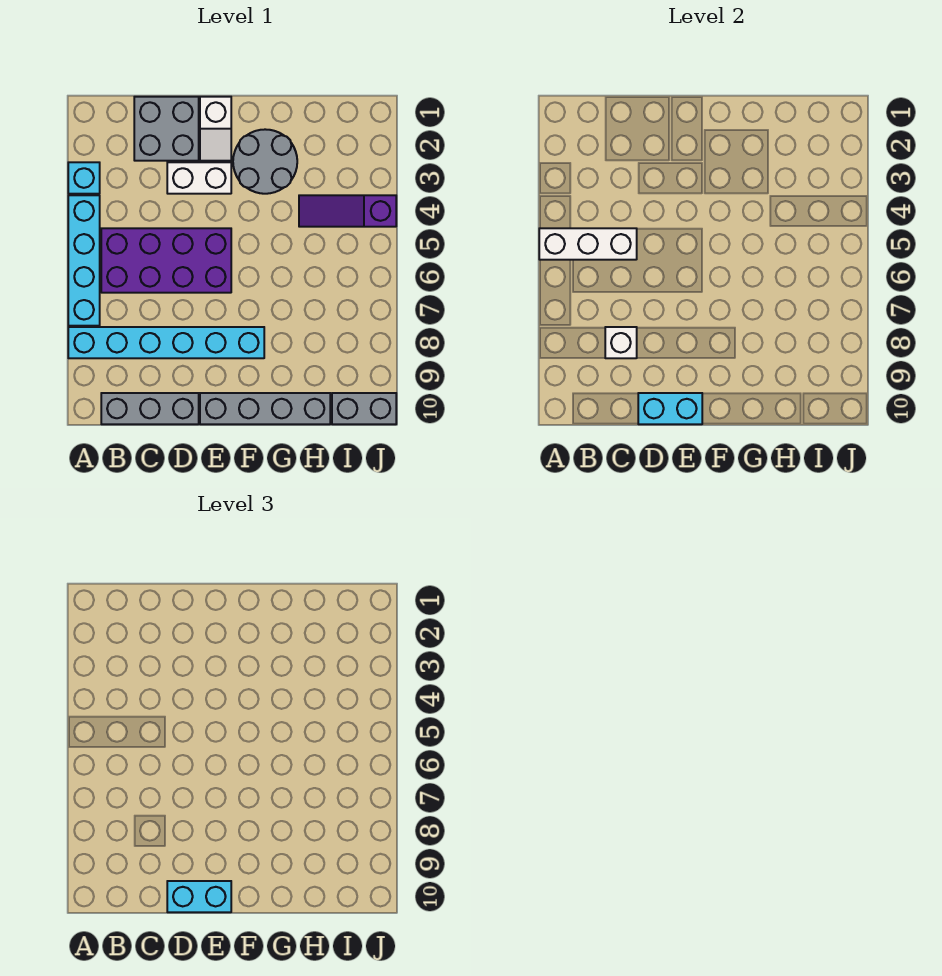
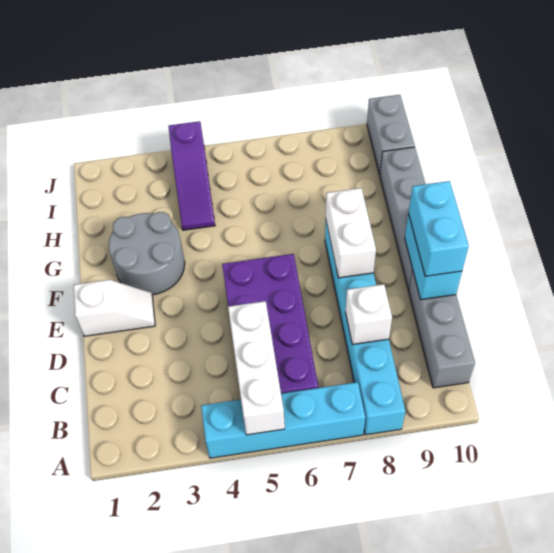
cyan brick A3 level 1 -> none
grey brick C1:D2 level 1 -> none
white brick D3:E3 level 1 -> white brick E8:F8 level 2

